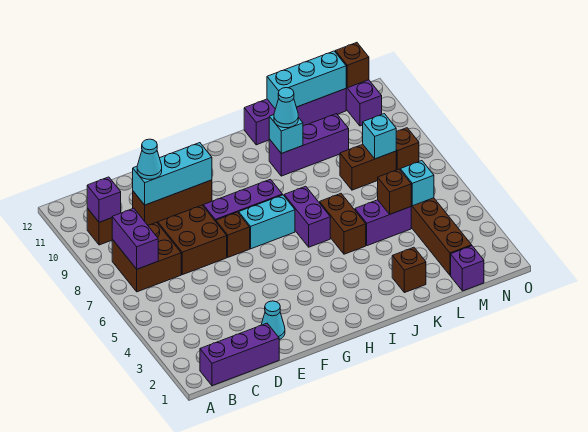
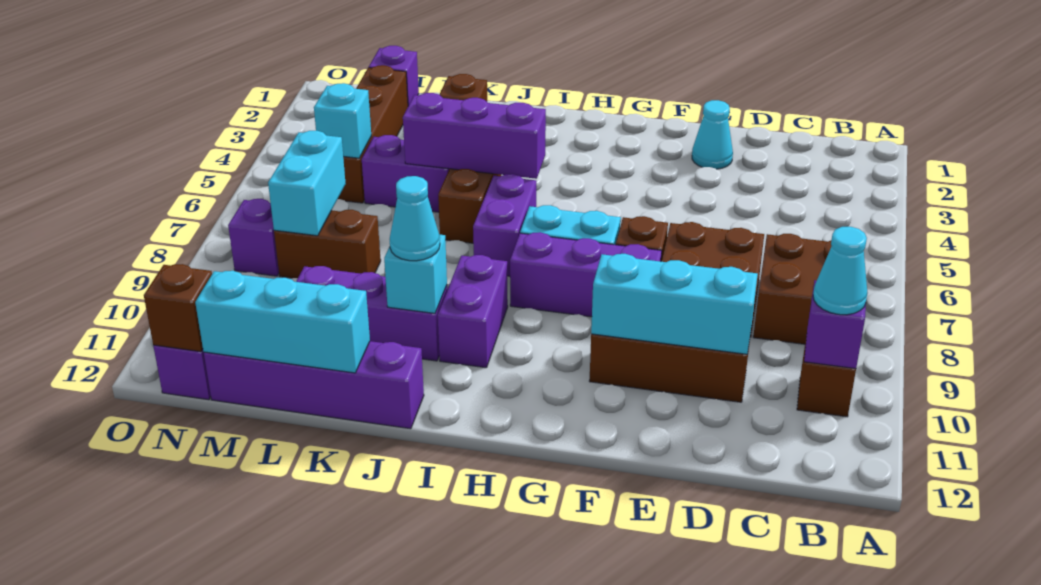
purple brick B1:D1 level 1 -> purple brick I5:K5 level 2
purple brick B7:B8 level 2 -> purple brick I9:I10 level 1
cyan cone D10 level 3 -> cyan cone B10 level 3
brown brick L5 level 2 -> none
cyan brick M8 level 2 -> cyan brick M7:M8 level 2
brown brick N8 level 1 -> purple brick N8 level 1

